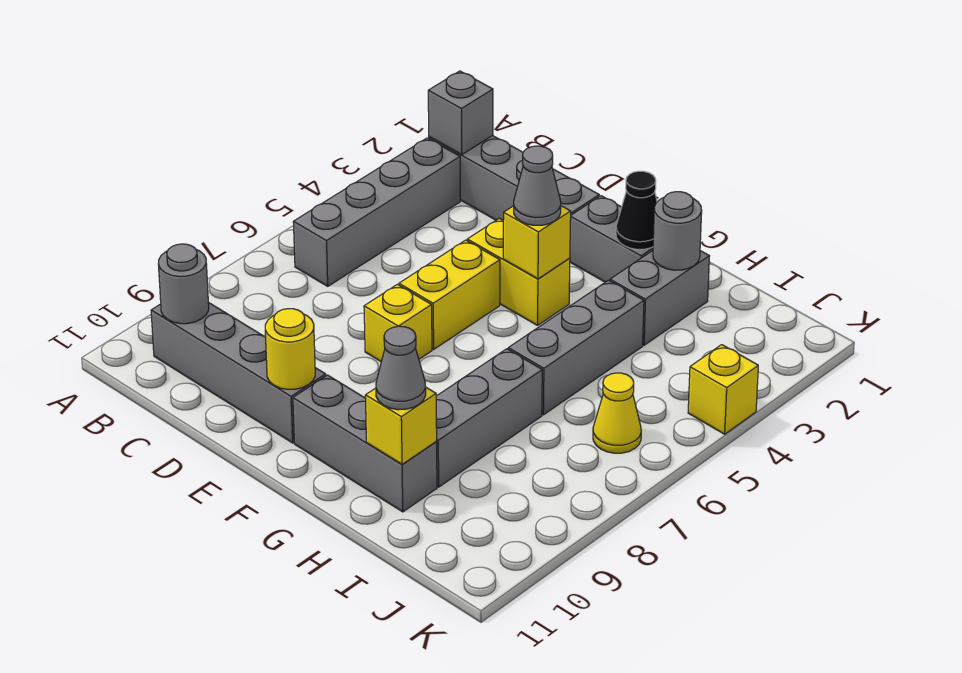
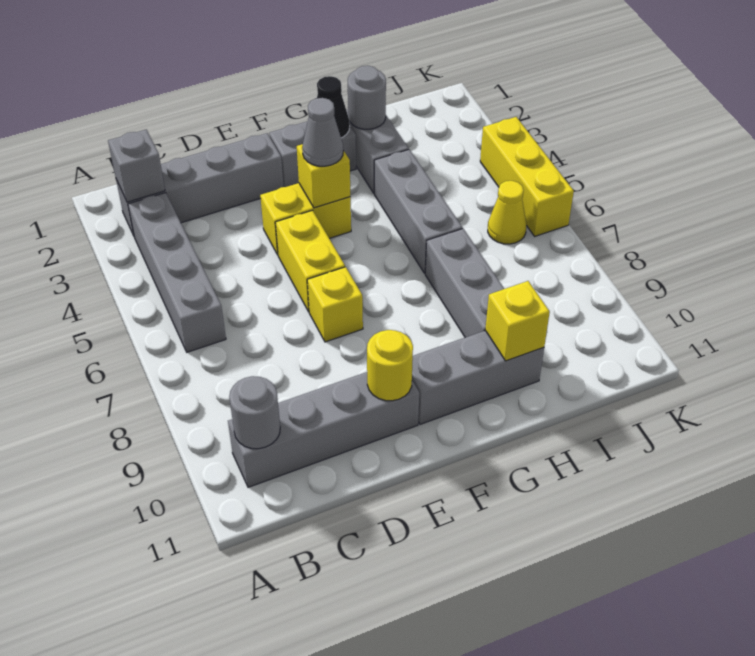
grey cone H10 level 3 -> none
yellow brick K4 level 1 -> yellow brick K4:K6 level 1

